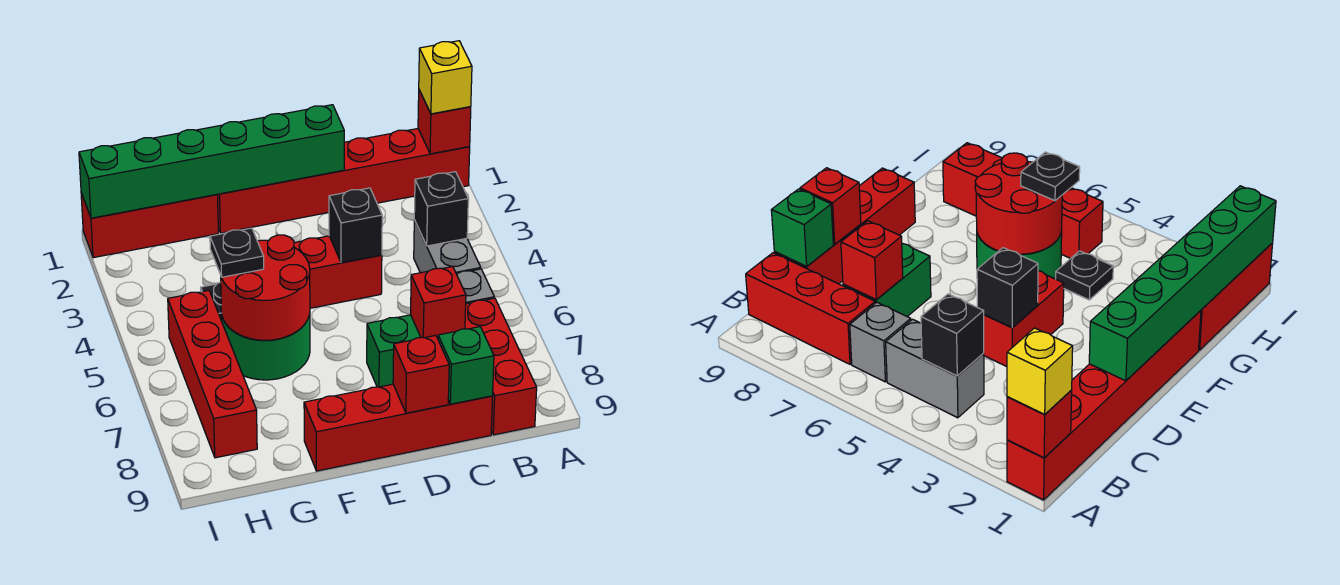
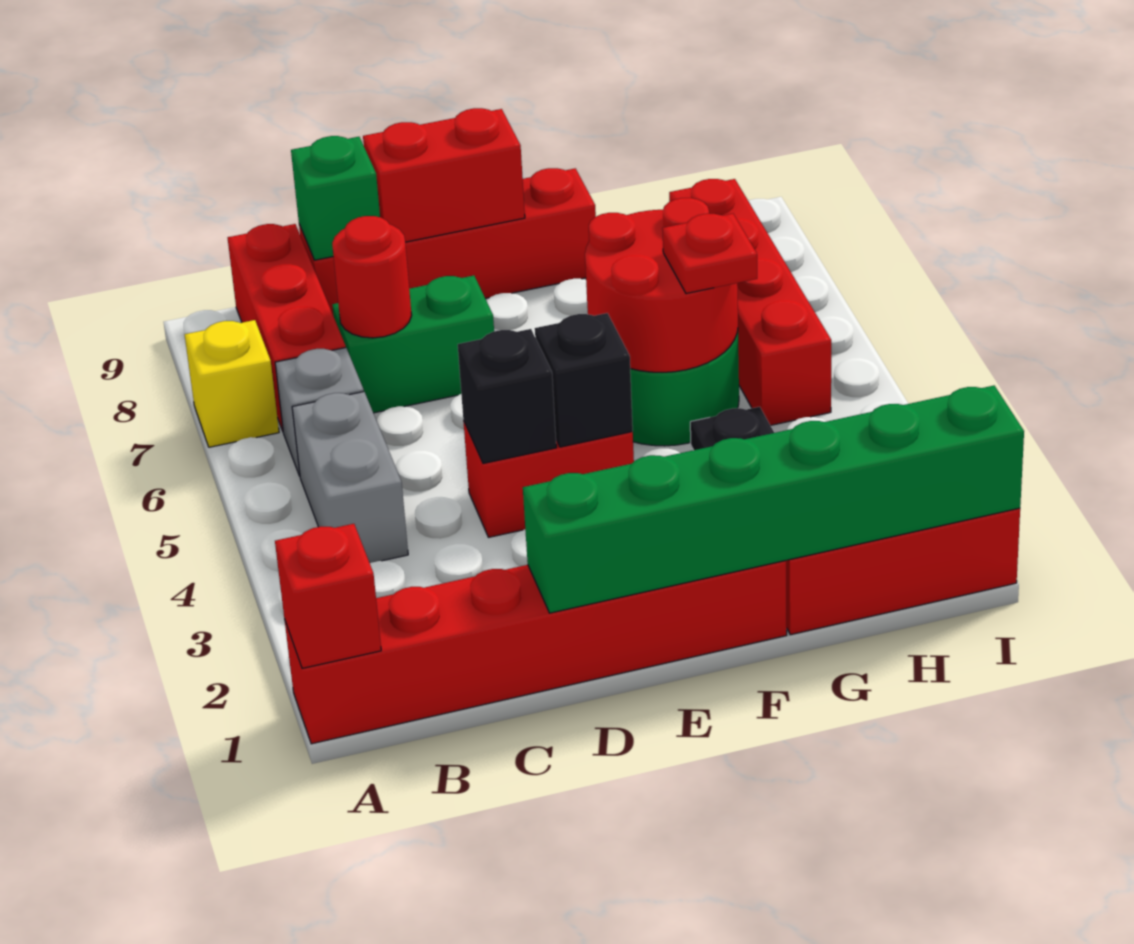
yellow brick A1 level 3 -> yellow brick A7 level 1
black brick B4 level 2 -> black brick E4 level 2
red brick C7 level 2 -> red round brick C7 level 2
red brick D9 level 2 -> red brick D9:E9 level 2
black plate G5 level 3 -> red plate G5 level 3

